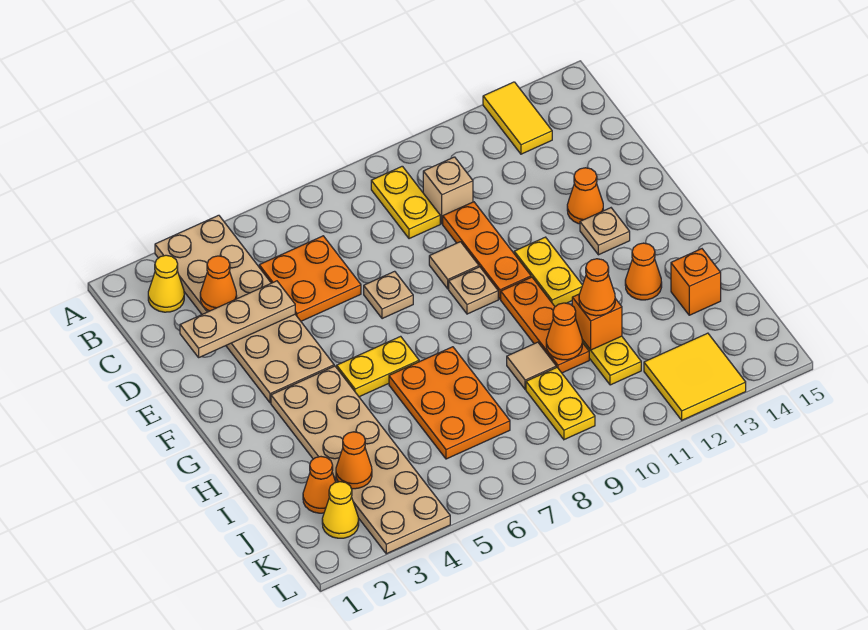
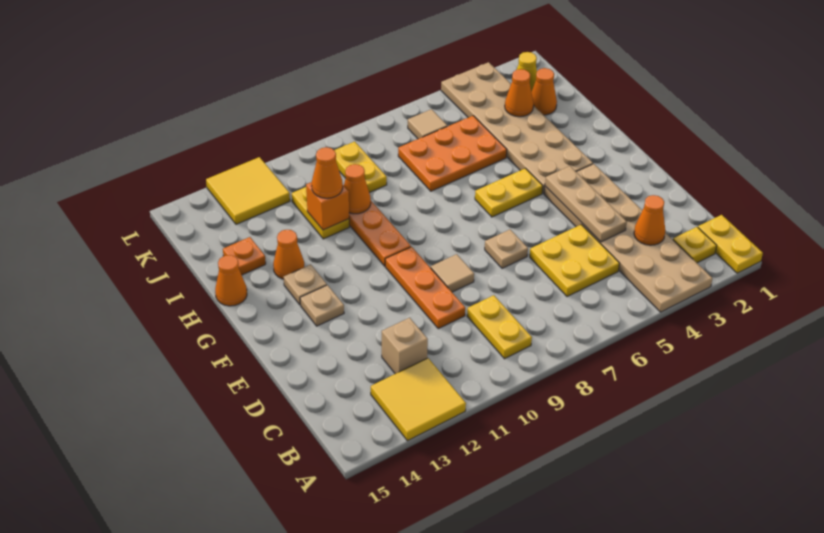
yellow tile A13:B13 level 1 -> yellow tile A12:B13 level 1
yellow cone B2 level 1 -> yellow plate B2 level 1
orange plate C5:D6 level 1 -> yellow plate C5:D6 level 1
tan brick C10 level 1 -> tan brick C12 level 1
tan plate D2:D4 level 2 -> tan plate D4:F4 level 2
orange cone E13 level 1 -> orange cone H15 level 1
tan plate F9 level 1 -> tan plate G13 level 1
yellow plate F11:G11 level 1 -> yellow plate A1:B1 level 1
orange plate H6:J7 level 1 -> orange plate I5:J7 level 1
tan tile I9 level 1 -> tan tile K6 level 1
orange brick I14 level 1 -> orange plate I14 level 1

